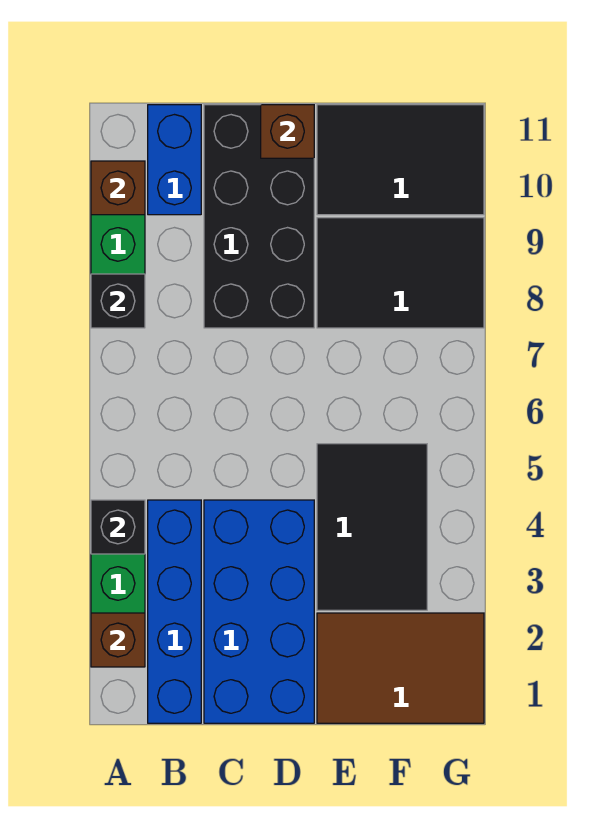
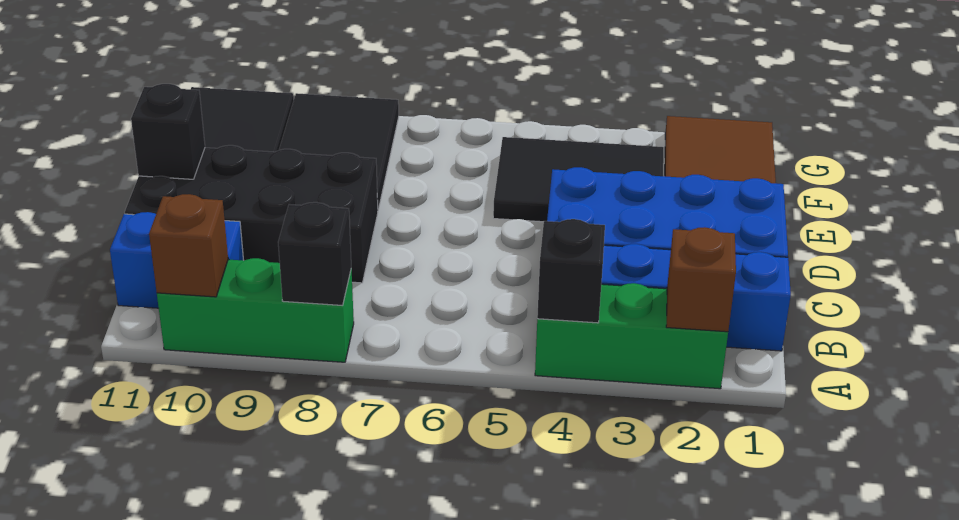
brown brick D11 level 2 -> black brick D11 level 2

